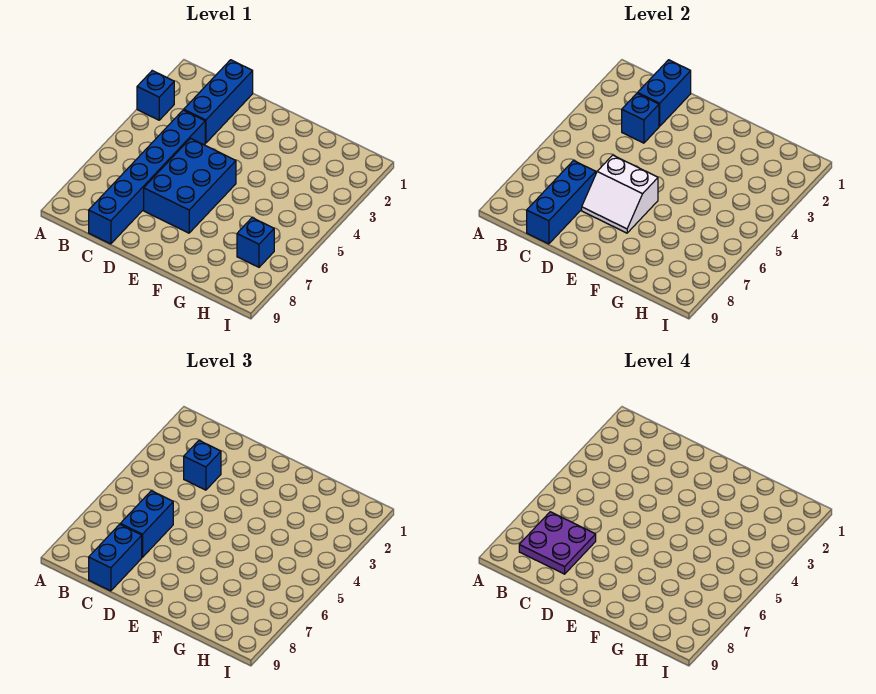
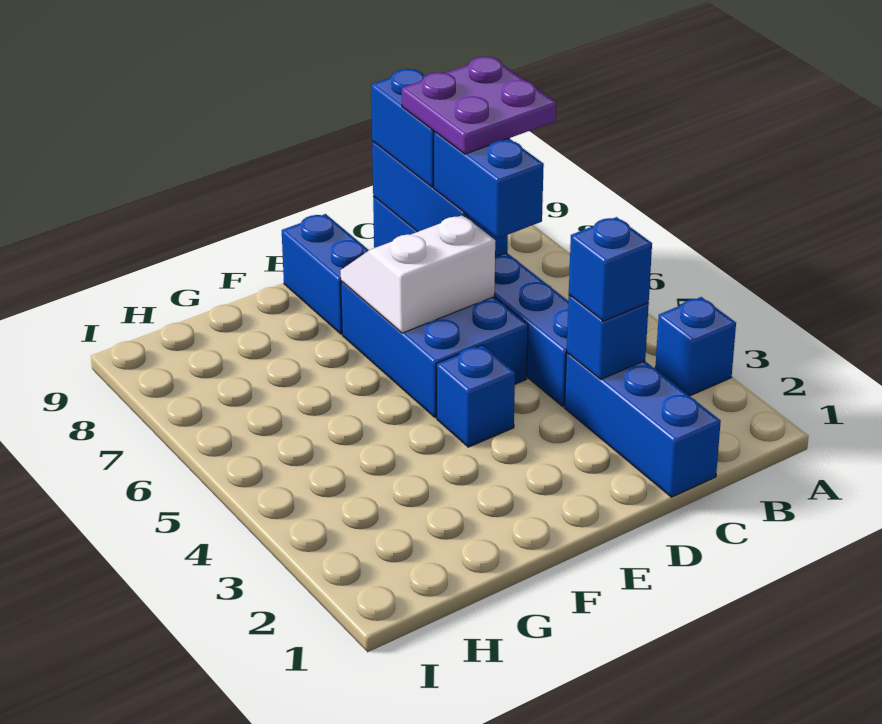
blue brick C1:C2 level 2 -> blue brick E8:E9 level 1
blue brick H7 level 1 -> blue brick E4 level 1

